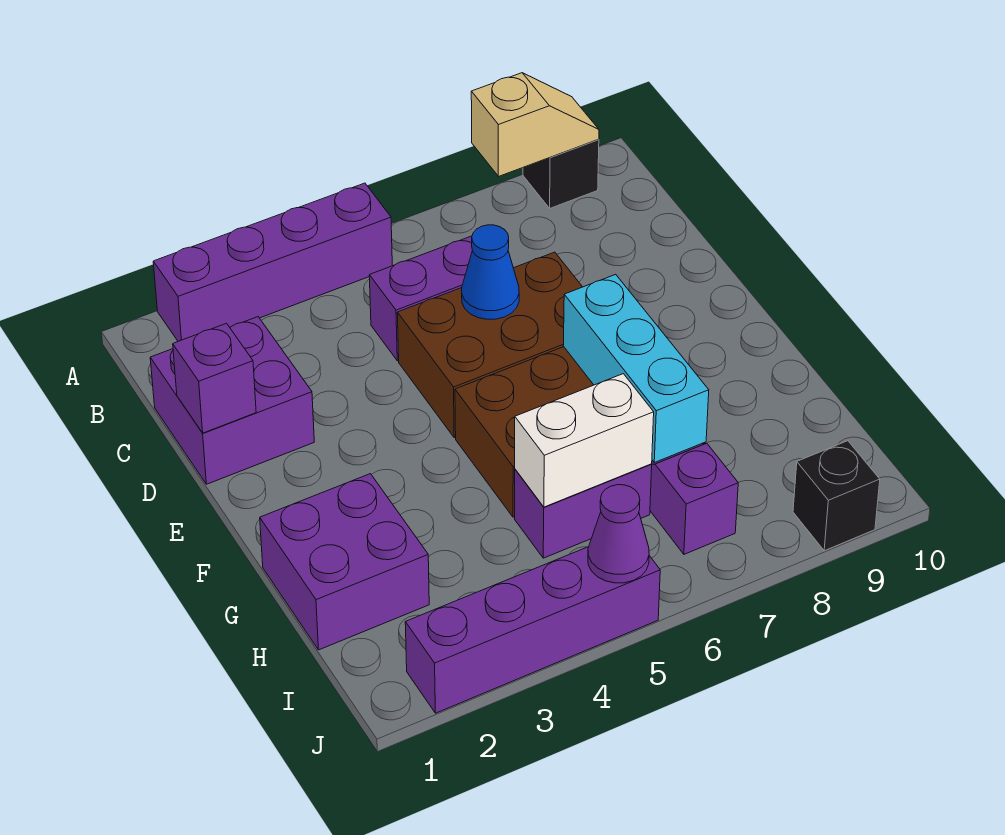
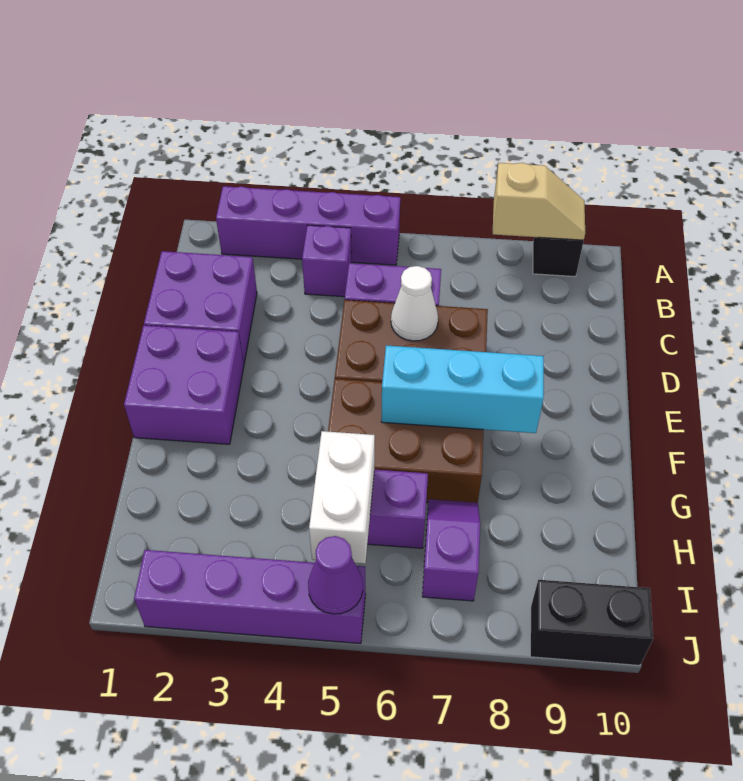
purple brick D1 level 2 -> purple brick B4 level 1
blue cone D6 level 2 -> white cone D6 level 2
cyan brick F7:H7 level 2 -> cyan brick F6:F8 level 2
purple brick G1:H2 level 1 -> purple brick E1:F2 level 1
white brick H5:H6 level 2 -> white brick H5:I5 level 2
black brick J9 level 1 -> black brick J9:J10 level 1

